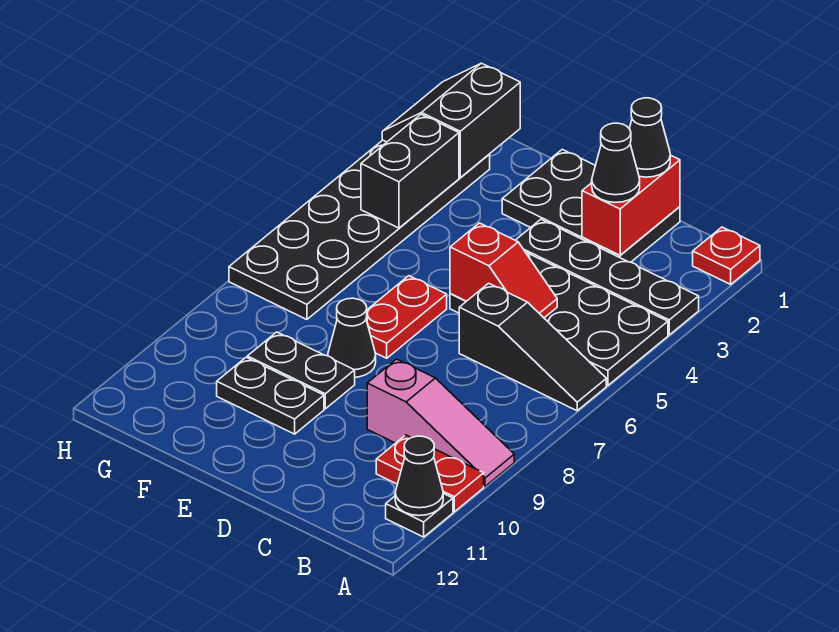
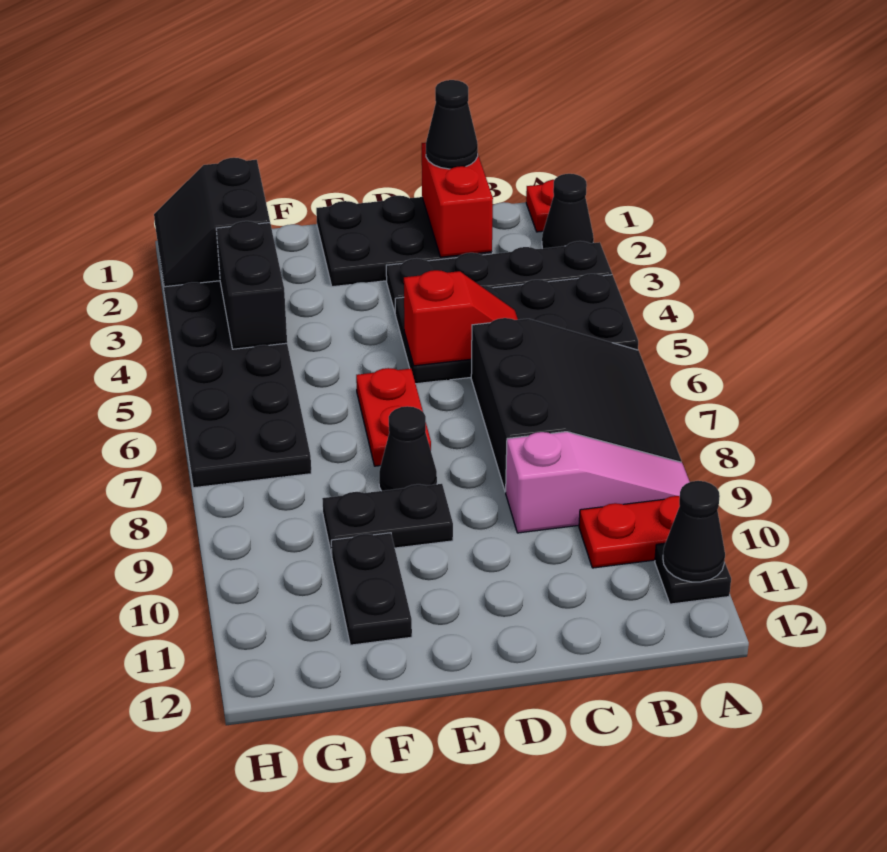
black slope A6:C6 level 1 top C -> black slope A6:C8 level 1 top C
black cone C2 level 3 -> black cone A2 level 1
black plate E10:F10 level 1 -> black plate F10:F11 level 1

